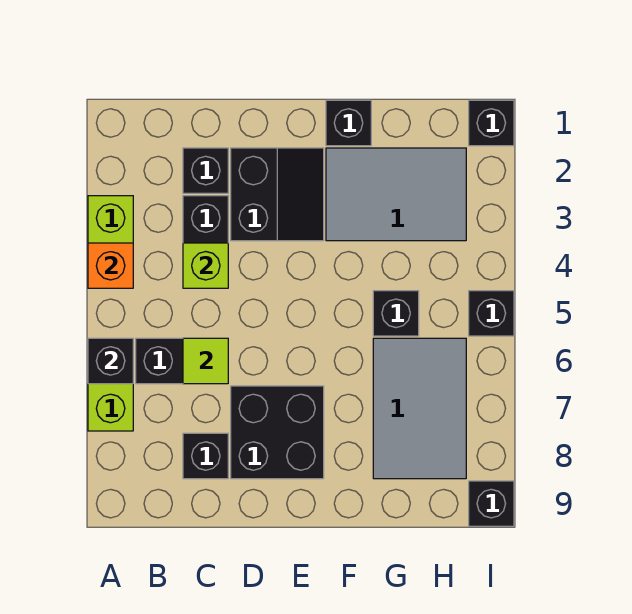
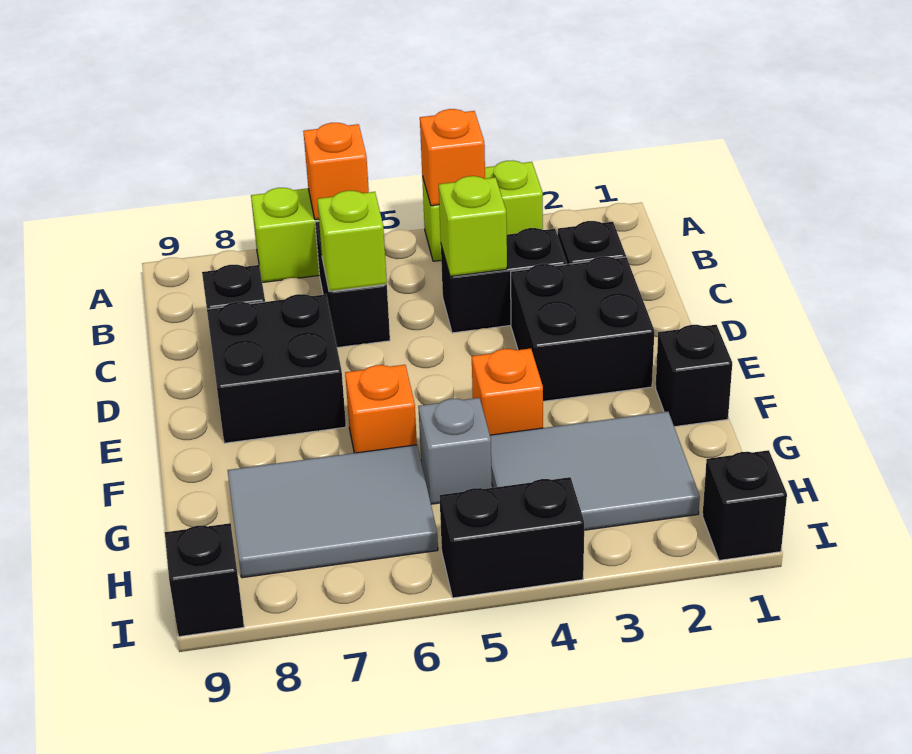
black brick A6 level 2 -> orange brick A6 level 2
lime tile C6 level 2 -> lime brick C6 level 2
black slope D2:E3 level 1 top D -> black brick D2:E3 level 1
grey tile F2:H3 level 1 -> grey tile G2:H4 level 1
none -> orange brick F4 level 1
none -> orange brick F6 level 1
black brick G5 level 1 -> grey brick G5 level 1
black brick I5 level 1 -> black brick I4:I5 level 1

